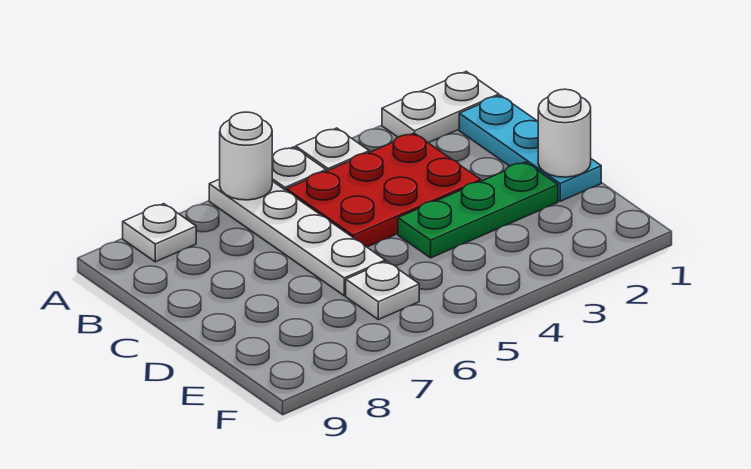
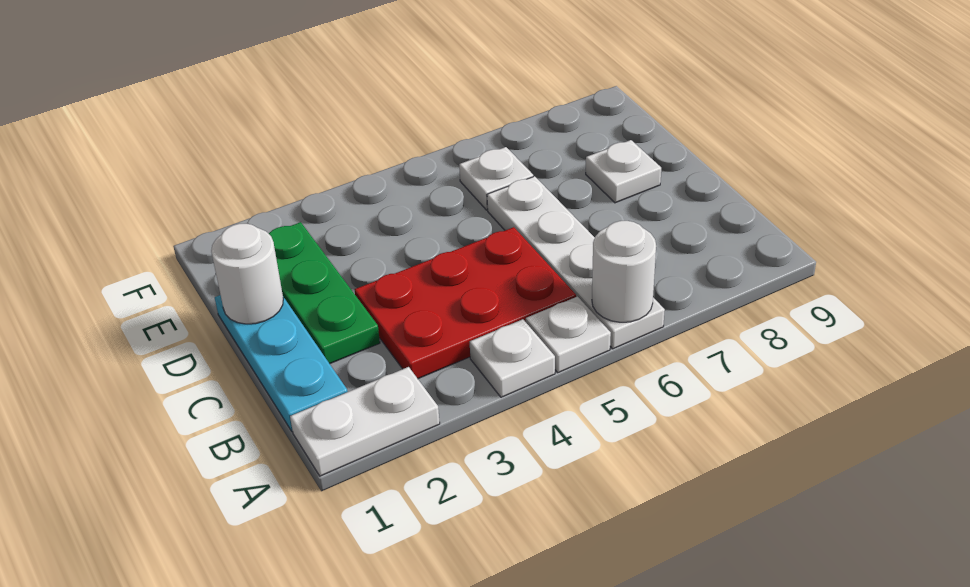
white plate A8 level 1 -> white plate D8 level 1
green plate D2:D4 level 1 -> green plate C2:E2 level 1

